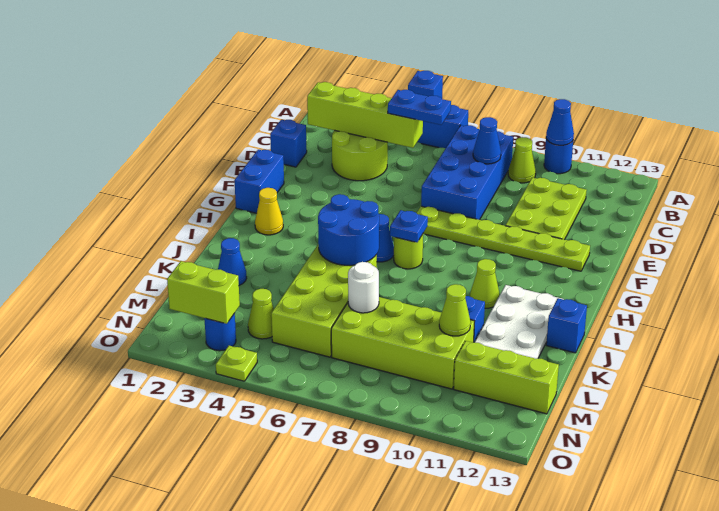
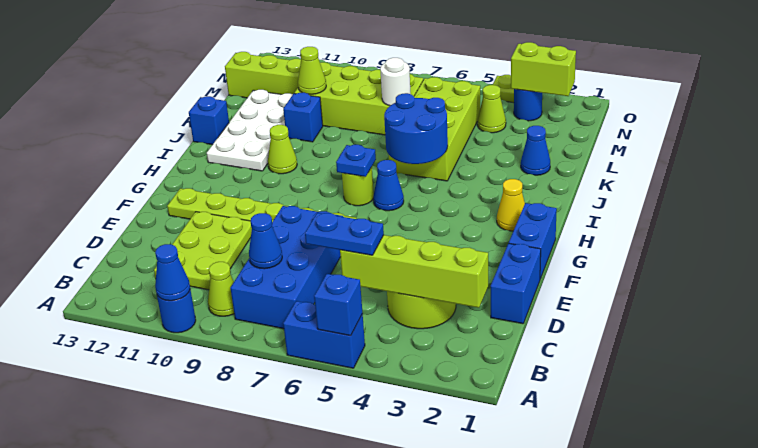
blue brick D1 level 1 -> blue brick D1:E1 level 1

